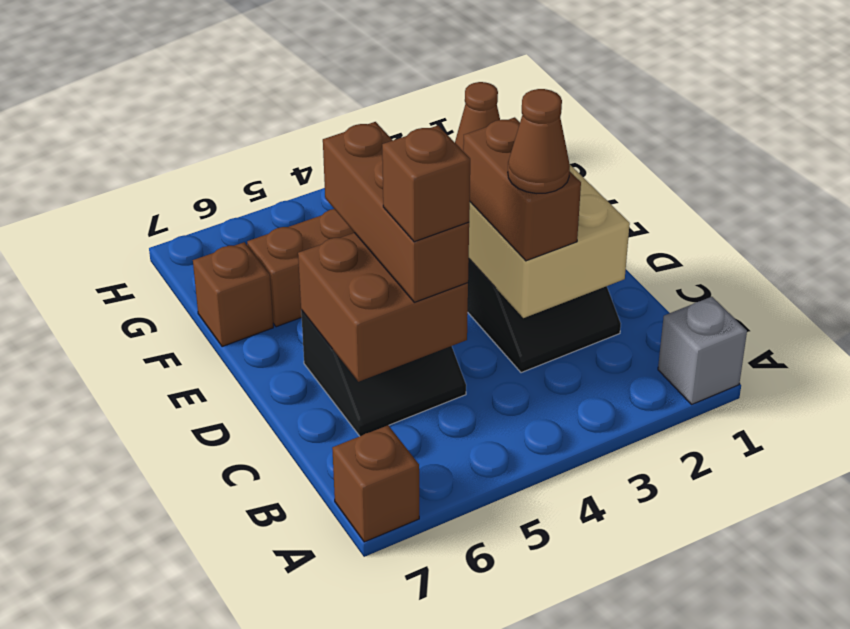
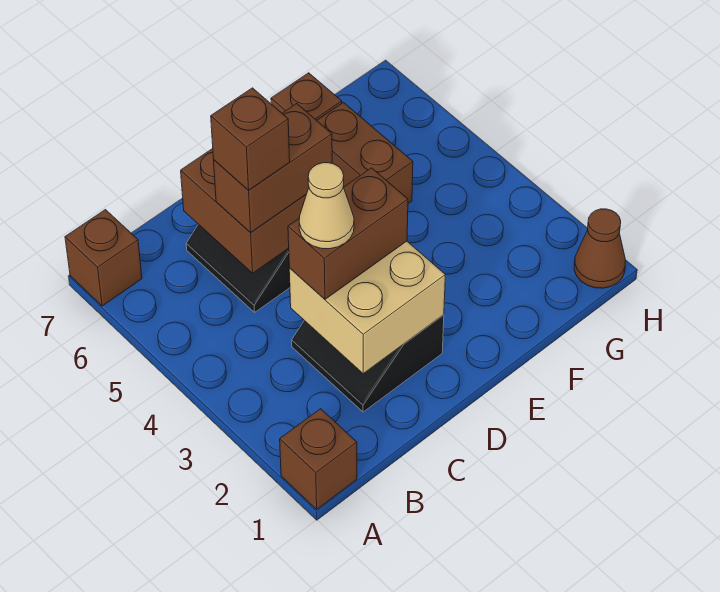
grey brick A1 level 1 -> brown brick A1 level 1
brown cone C3 level 4 -> tan cone C3 level 4
brown brick C5:E5 level 3 -> brown brick C5:D5 level 3

